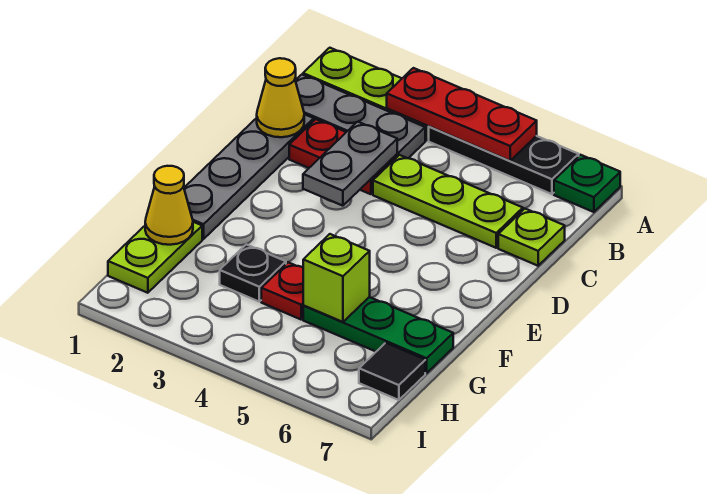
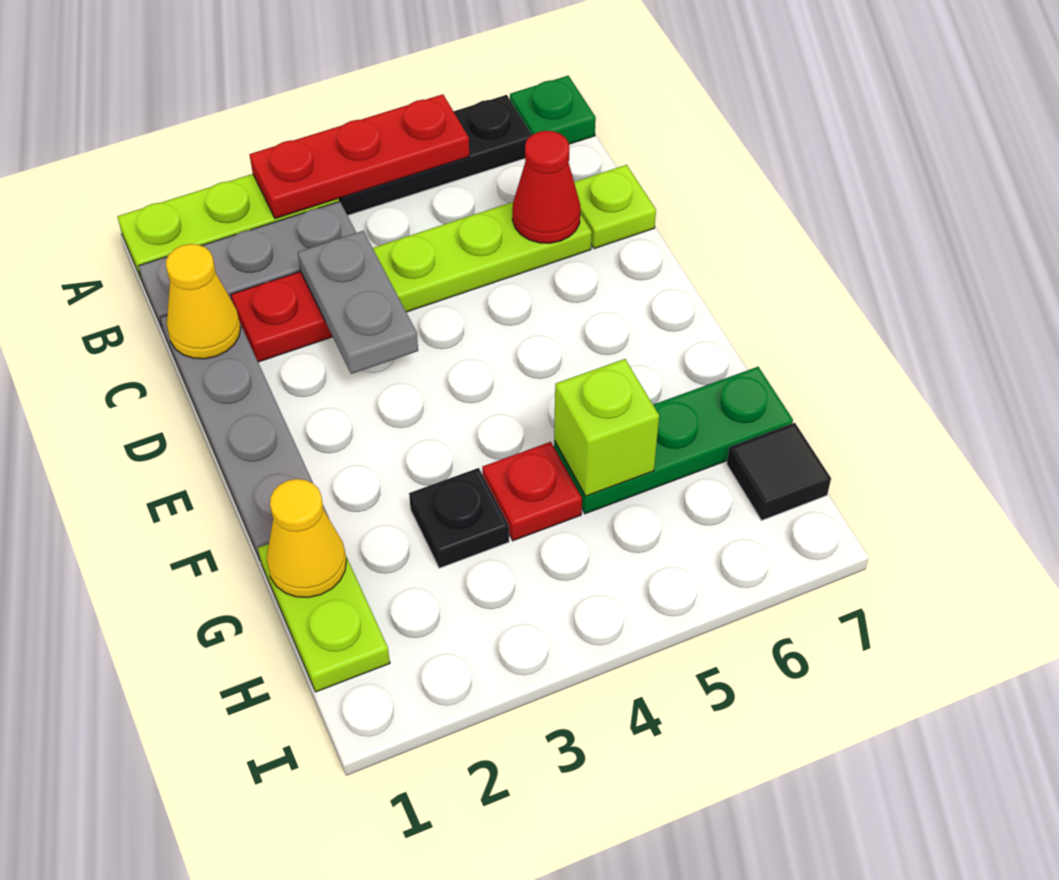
none -> red cone C6 level 2

